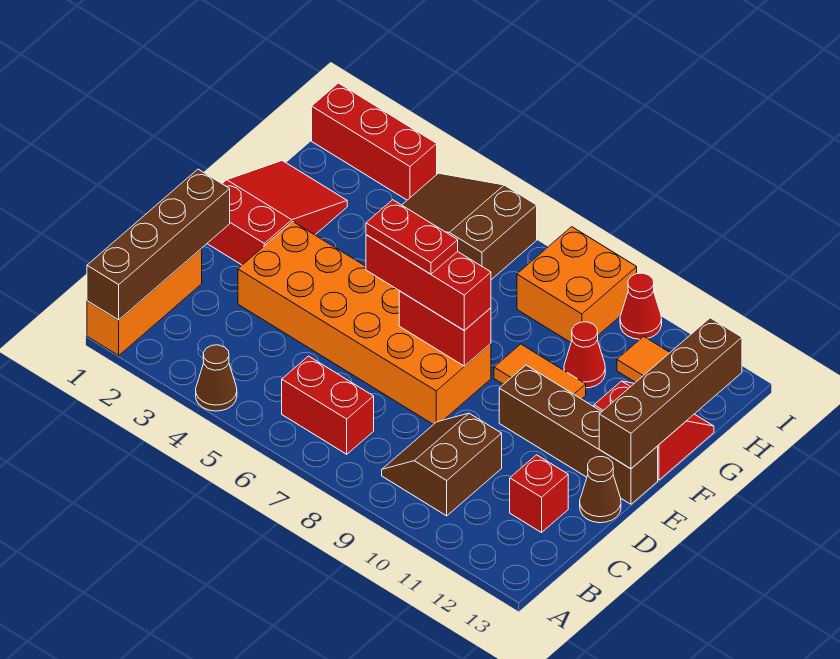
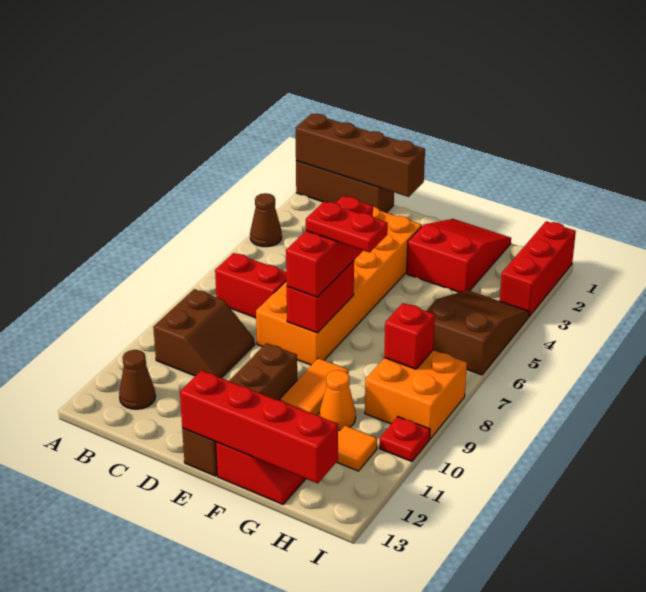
orange brick A1:C1 level 1 -> brown brick A1:C1 level 1
red brick B6:B7 level 1 -> red brick B7:C7 level 1
brown slope B9:C10 level 1 top 10 -> brown slope B9:C10 level 1 top B
red brick C12 level 1 -> red brick H8 level 2
brown cone D13 level 1 -> brown cone B12 level 1
red slope E1:G2 level 1 top E -> red slope F1:G3 level 1 top 3
red plate E6:E7 level 4 -> red plate E7:F7 level 4
brown brick E13:H13 level 2 -> red brick E13:H13 level 2
red cone G10 level 1 -> orange cone G10 level 1
red cone I10 level 1 -> red plate I10 level 1

